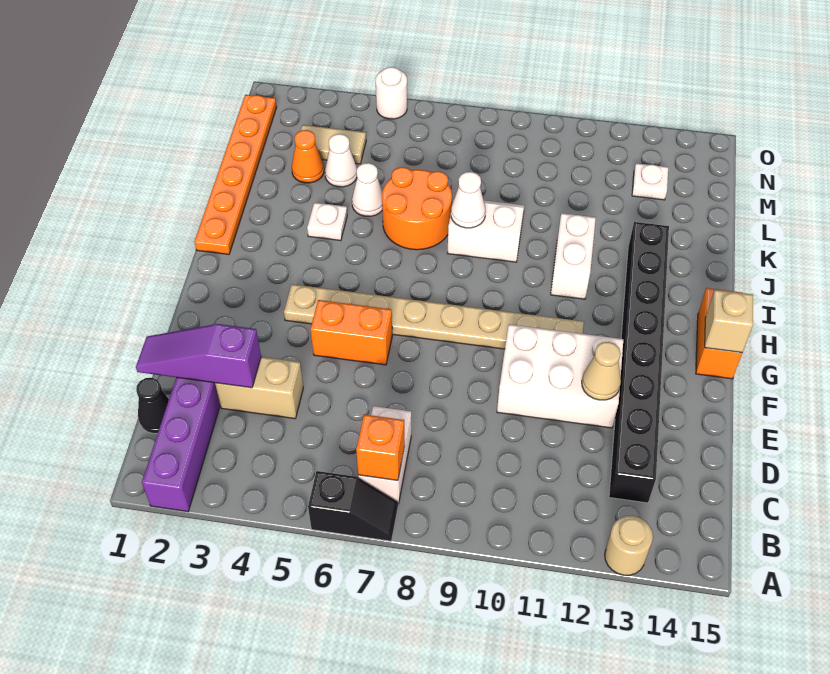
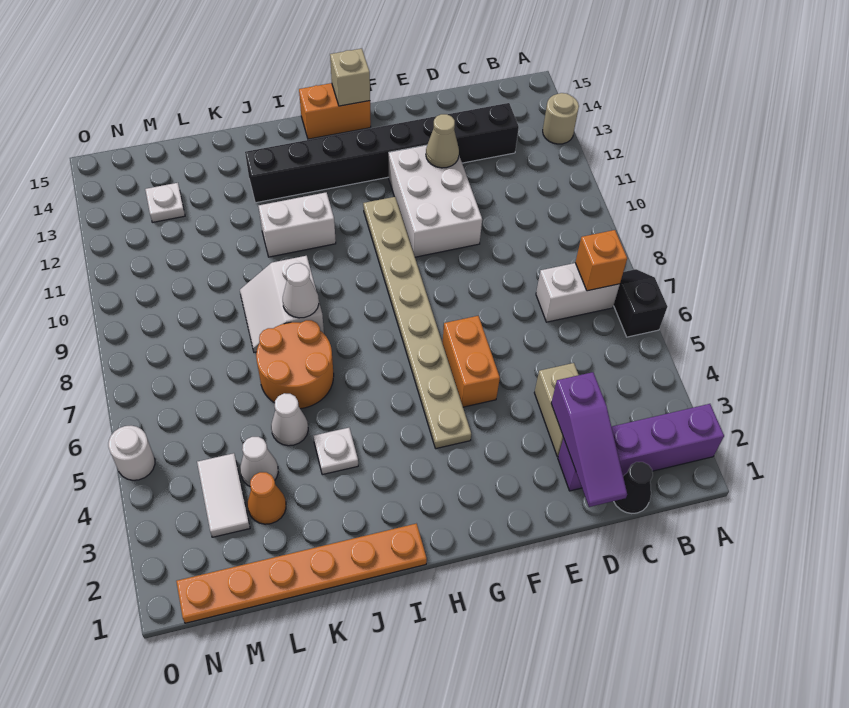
tan tile M3:M4 level 1 -> white tile M3:M4 level 1

